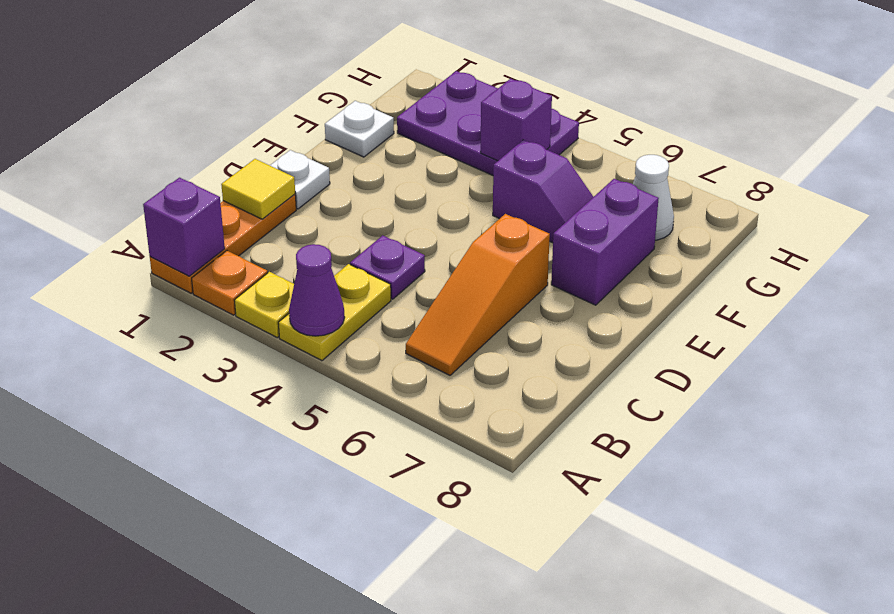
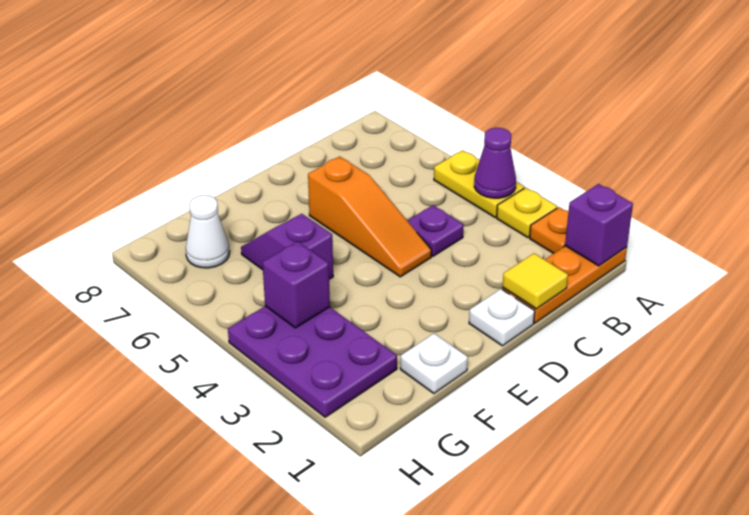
yellow plate A4:B4 level 1 -> yellow plate A4:A5 level 1
orange slope B6:D6 level 1 top D -> orange slope D4:D6 level 1 top 6
purple brick E7:F7 level 1 -> none

